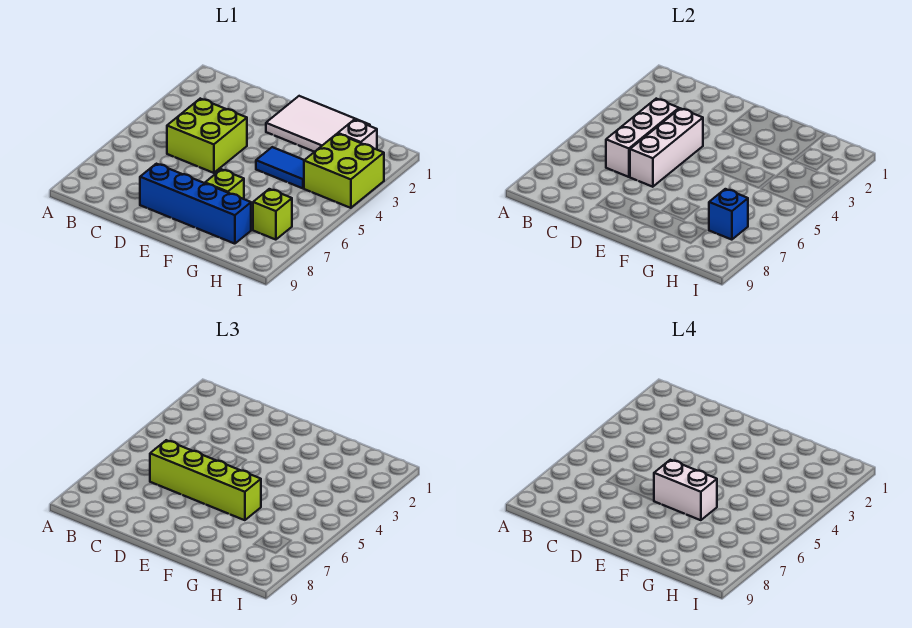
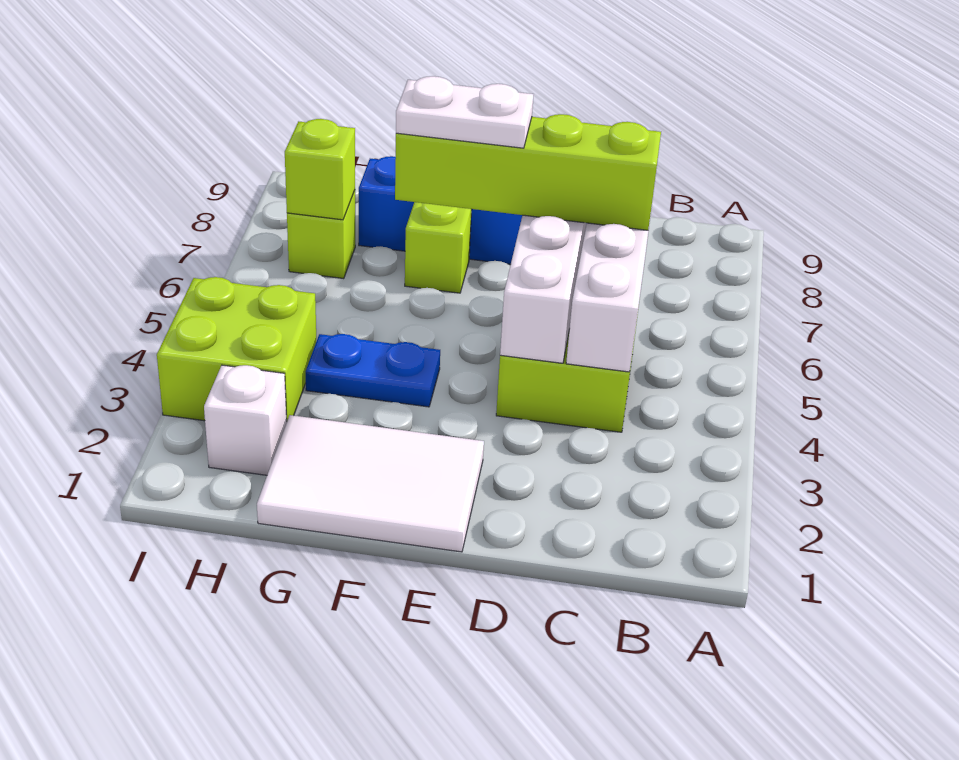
white brick E6:F6 level 4 -> white plate E6:F6 level 4
blue tile F4:G4 level 1 -> blue plate F4:G4 level 1
blue brick H7 level 2 -> lime brick H7 level 2

